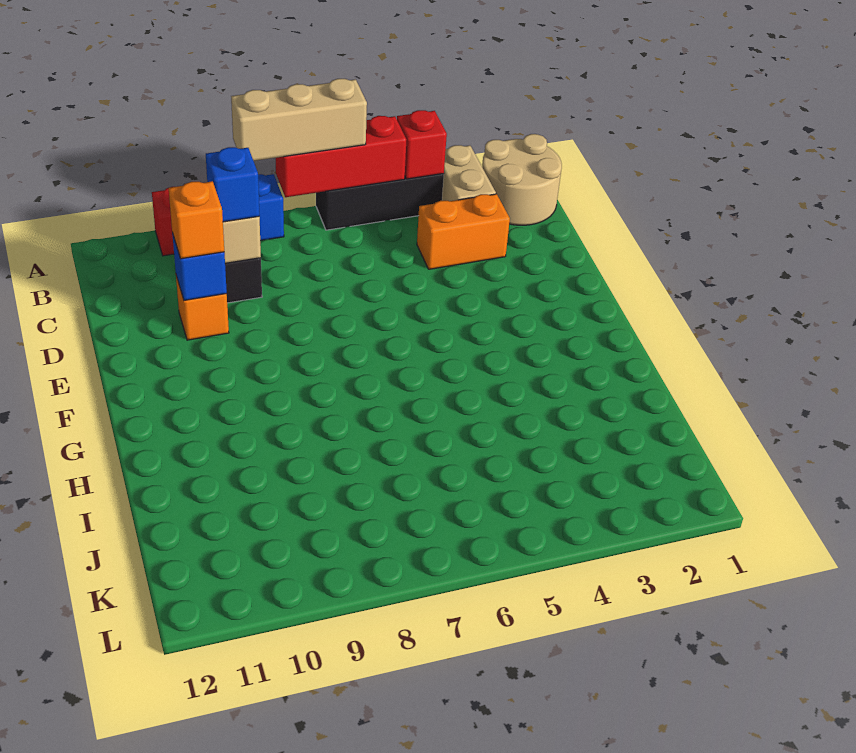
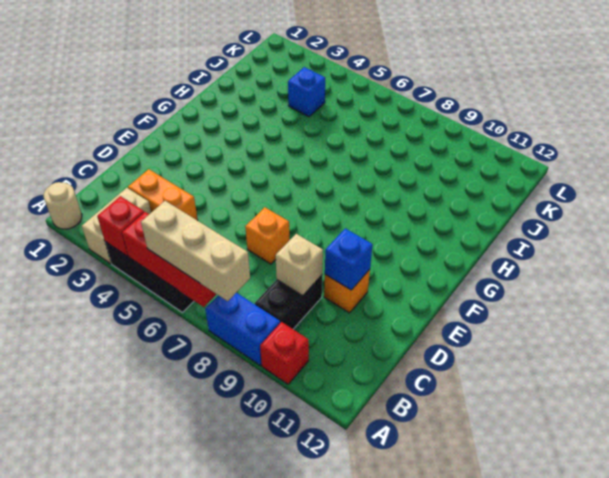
tan round brick A1:B2 level 1 -> tan round brick A1 level 1
blue brick C9 level 3 -> blue brick J4 level 1
orange brick D10 level 3 -> orange brick D7 level 1

